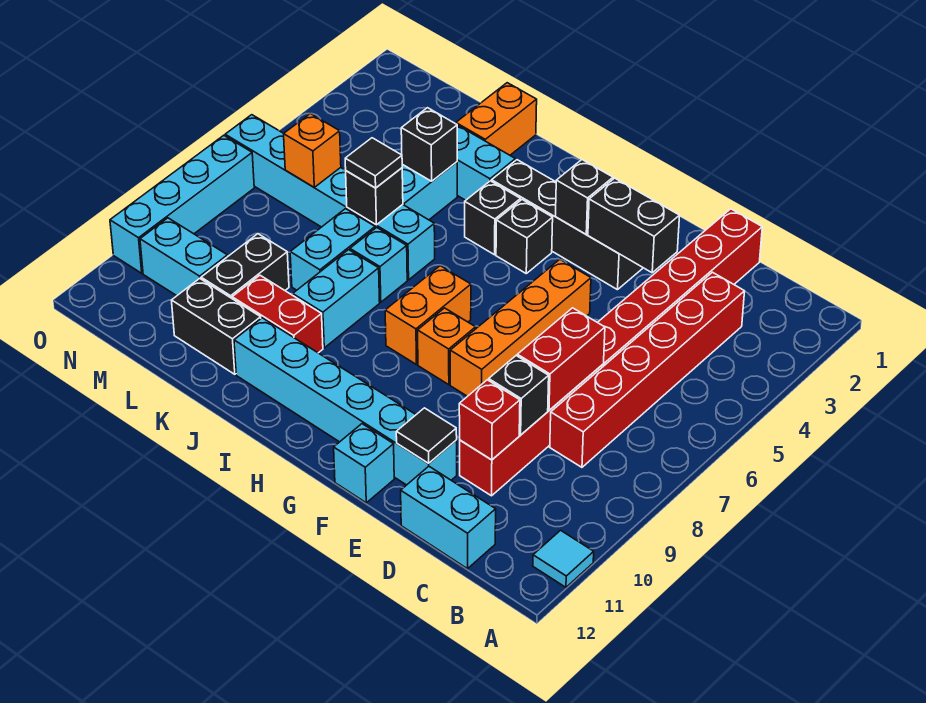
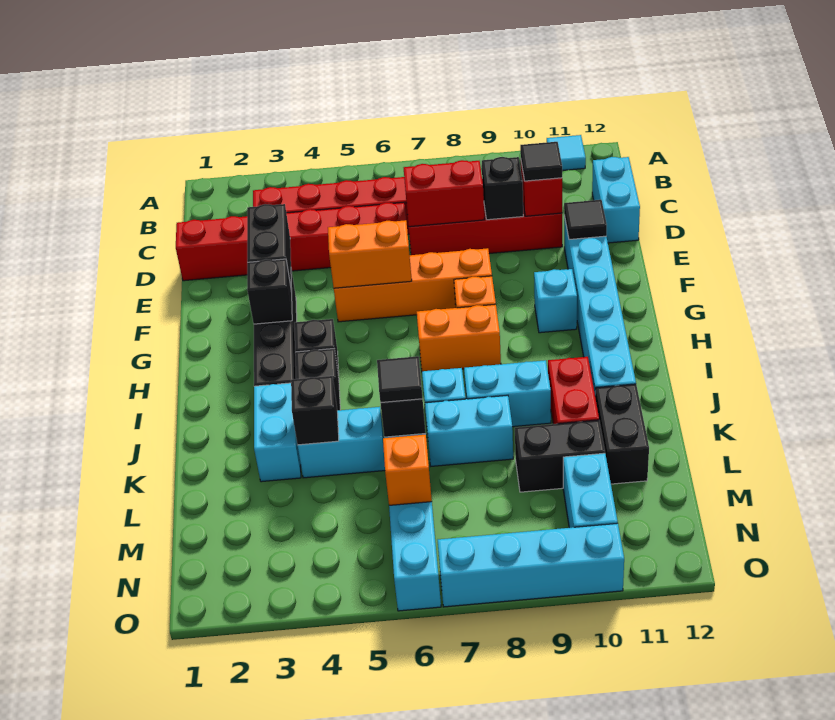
none -> black tile D10 level 3
cyan brick F12 level 1 -> cyan brick G10 level 1
orange brick K1:K2 level 1 -> orange brick F5:F6 level 2

